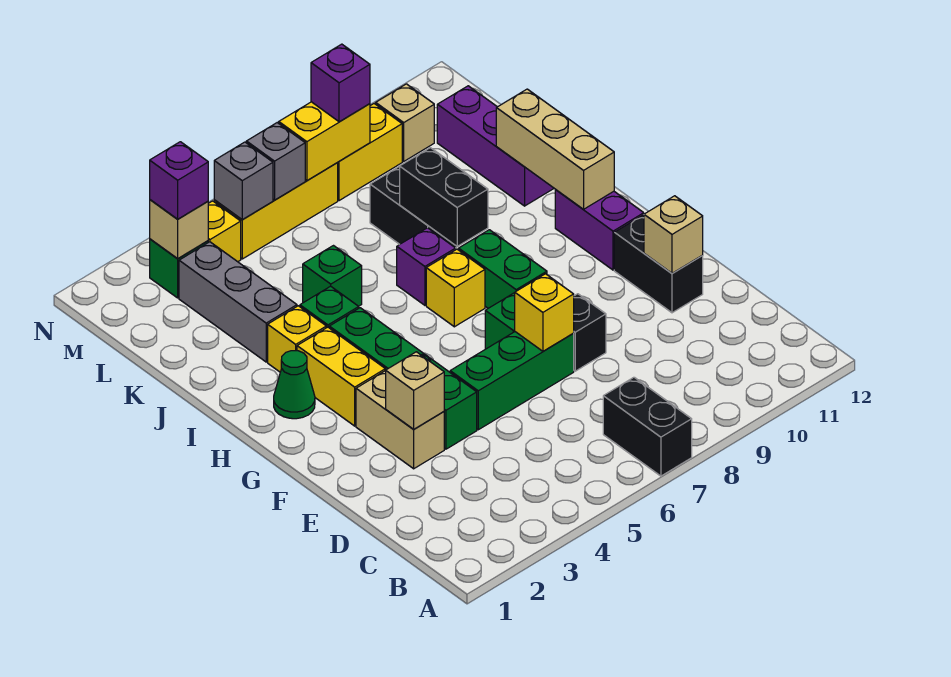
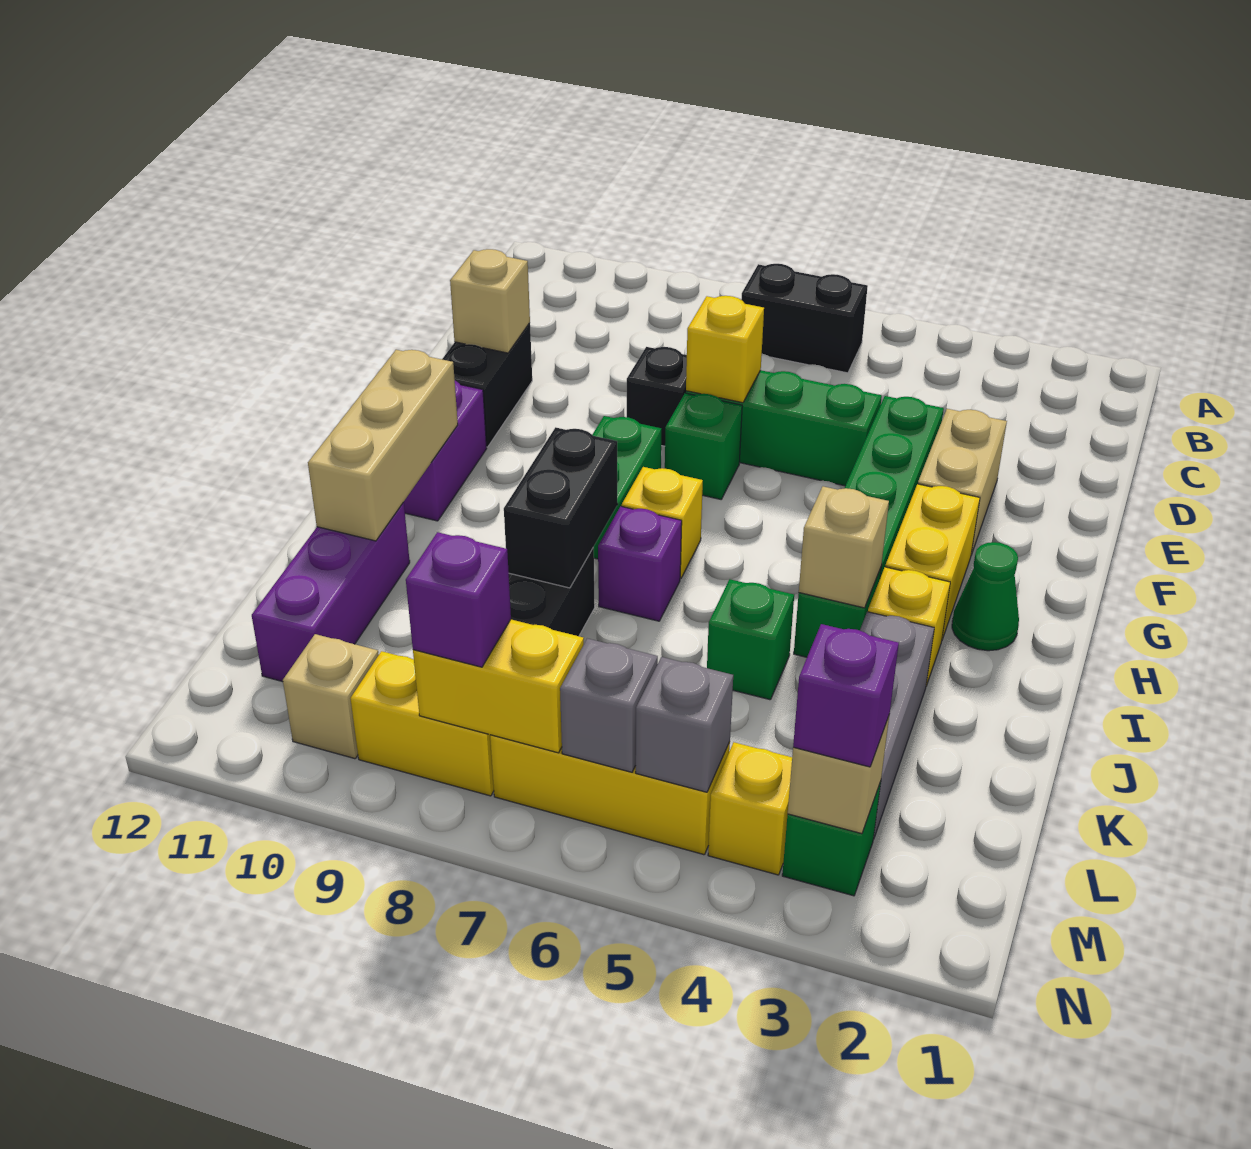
black brick A7:B7 level 1 -> black brick B6:B7 level 1
tan brick E3 level 2 -> tan brick I4 level 2

